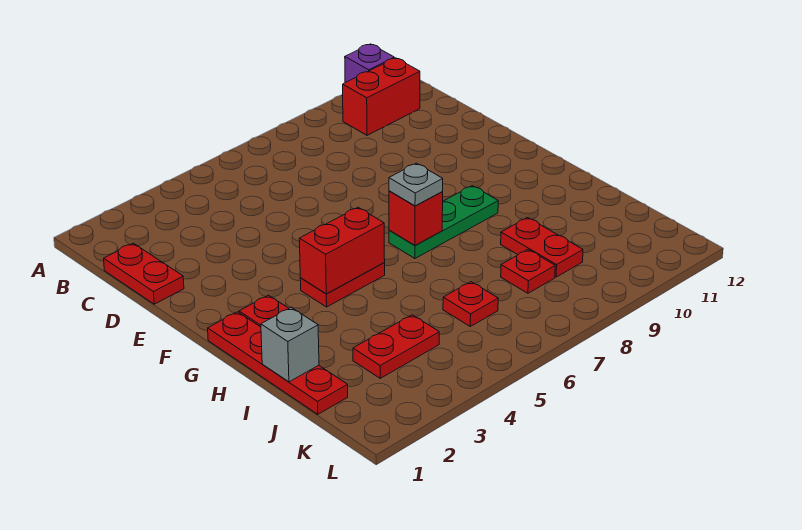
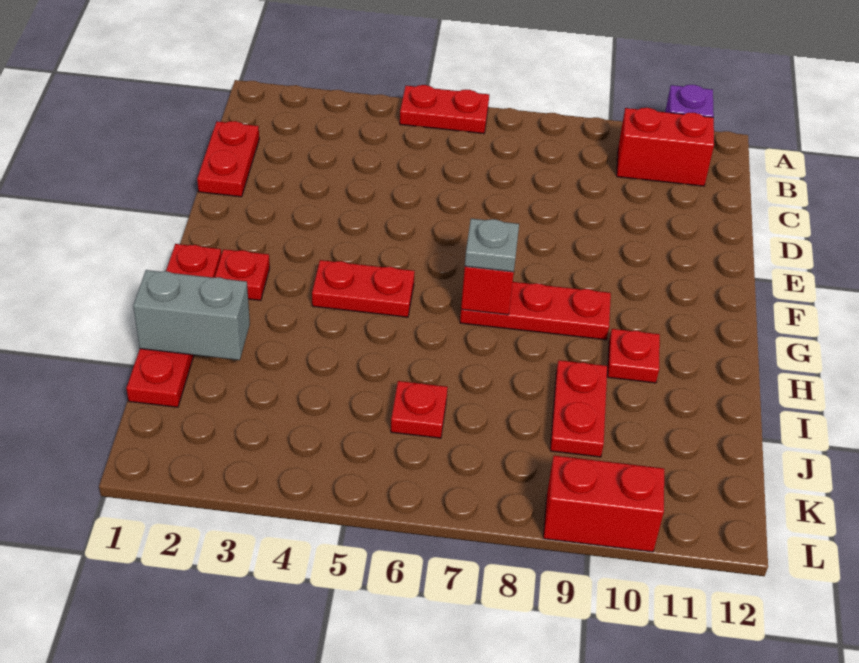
red brick G4:G5 level 2 -> red brick L9:L10 level 1
green plate G7:G9 level 1 -> red plate G7:G9 level 1
grey brick I1 level 2 -> grey brick I1:I2 level 2
red plate J3:J4 level 1 -> red plate A5:A6 level 1
red plate J8 level 1 -> red plate H10 level 1

